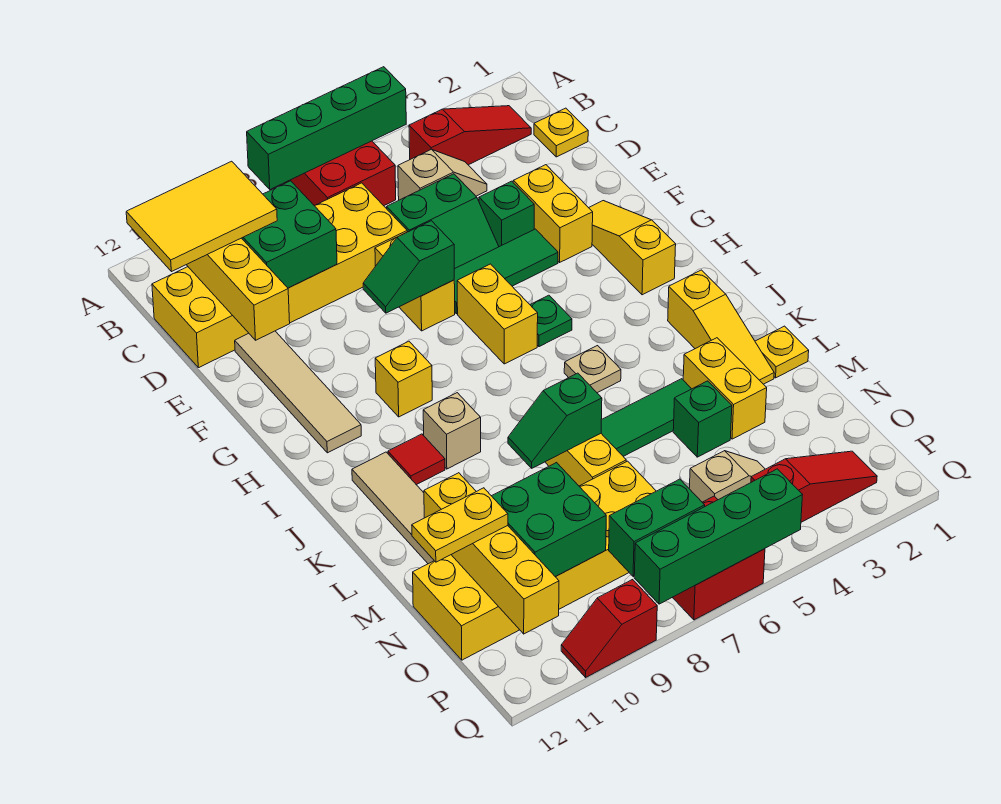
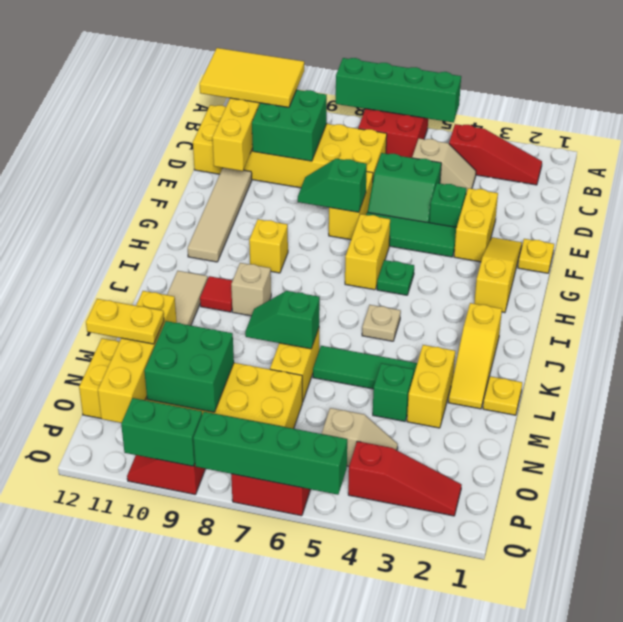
yellow plate C1 level 1 -> yellow plate F1 level 1
green brick P7:P8 level 2 -> green brick Q9:Q10 level 2

